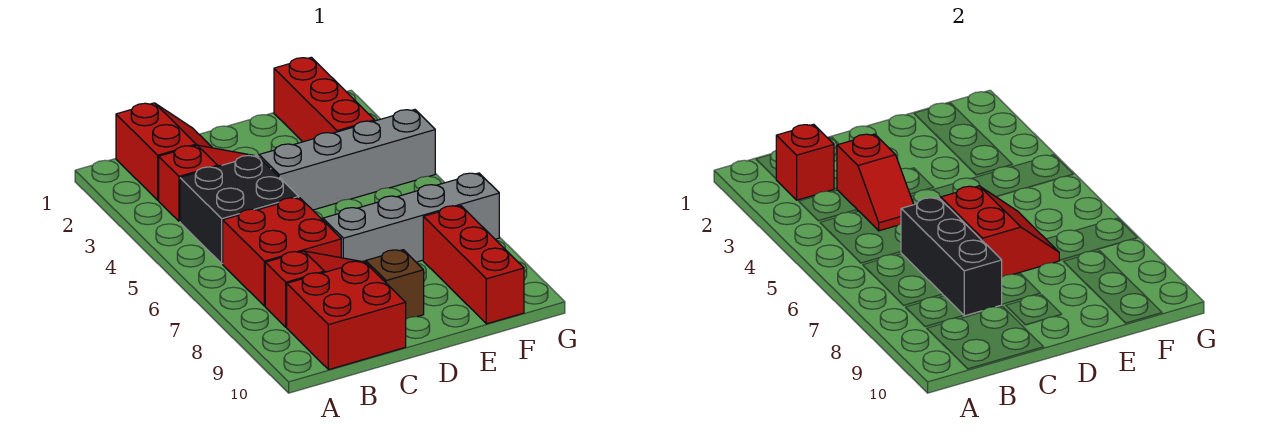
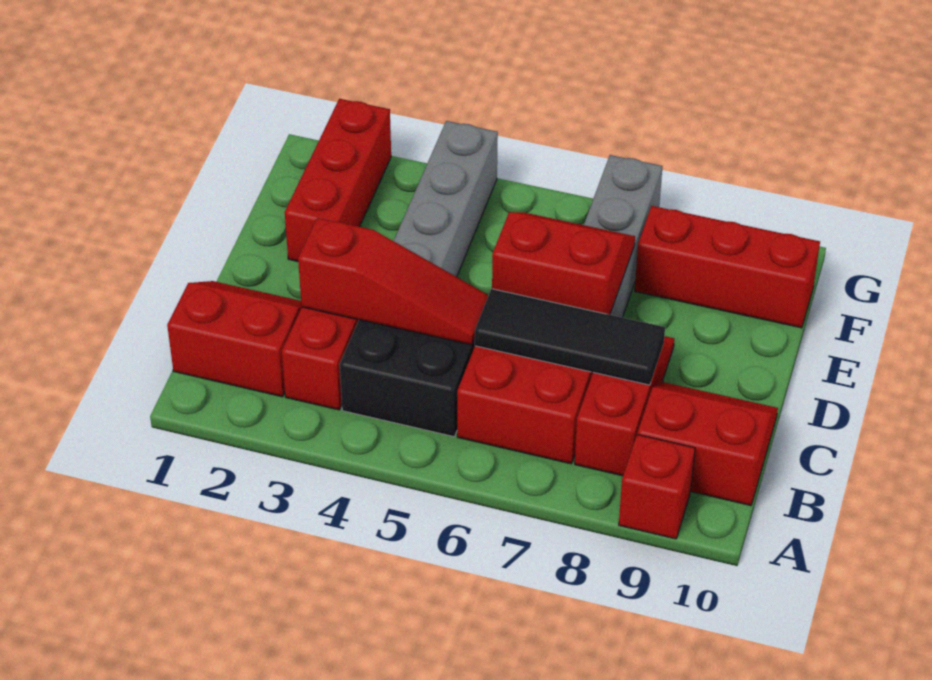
red brick B2 level 2 -> red brick A9 level 1
red brick B9:C10 level 1 -> red slope B9:C10 level 1 top B
red slope C3:C4 level 2 top 3 -> red slope C3:C5 level 2 top 3
black brick C6:C8 level 2 -> black tile C6:C8 level 2
brown brick D9 level 1 -> none
red brick F1:F3 level 1 -> red brick E2:G2 level 1

